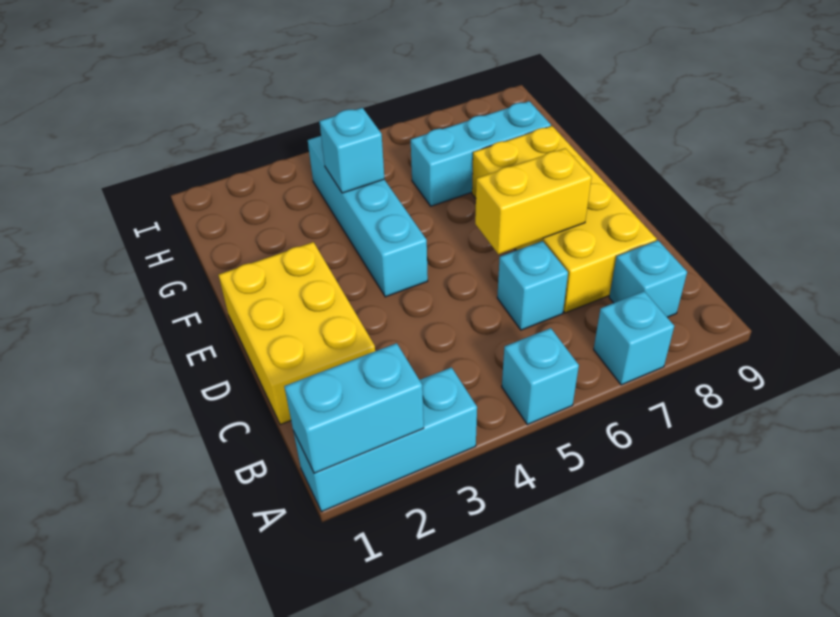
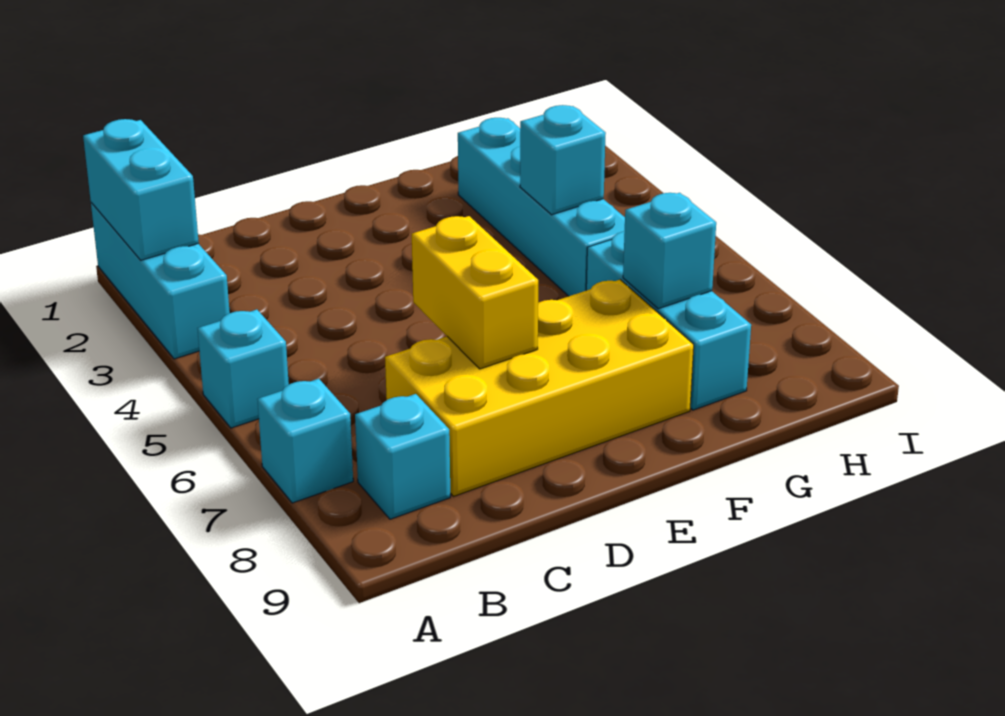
yellow brick C1:E2 level 1 -> none
cyan brick C6 level 1 -> cyan brick G7 level 2
cyan brick E4:H4 level 1 -> cyan brick G2:G5 level 1

